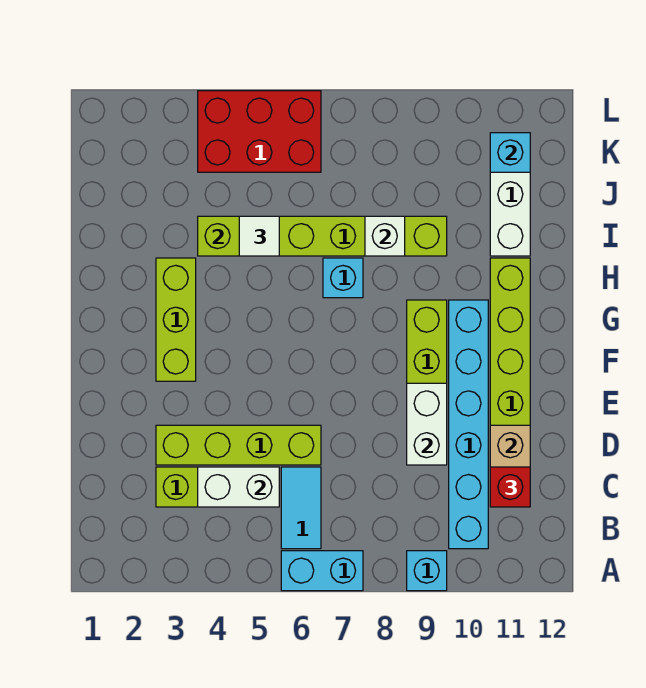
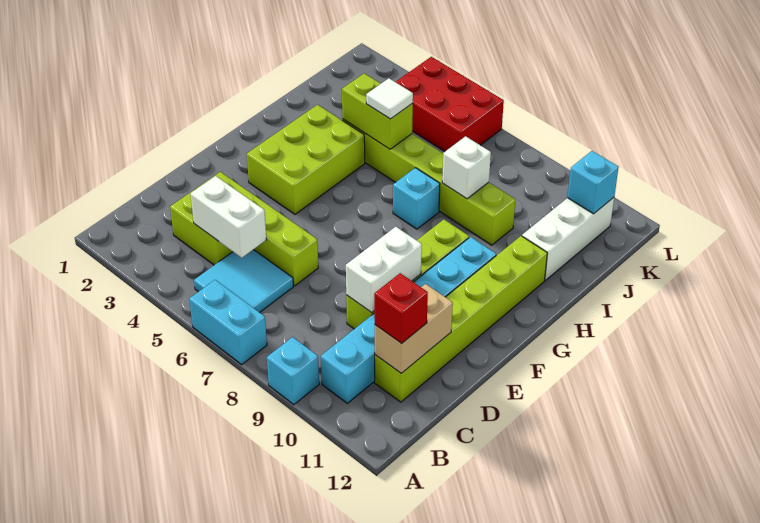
cyan tile B6:C6 level 1 -> cyan tile B5:C6 level 1
lime brick F3:H3 level 1 -> lime brick F3:H4 level 1

